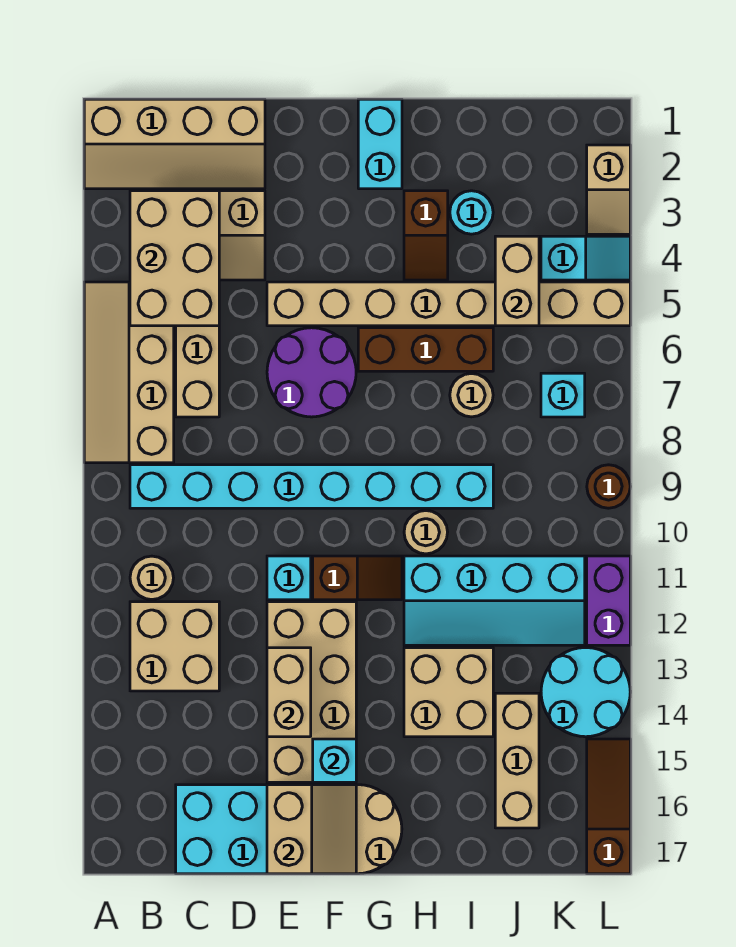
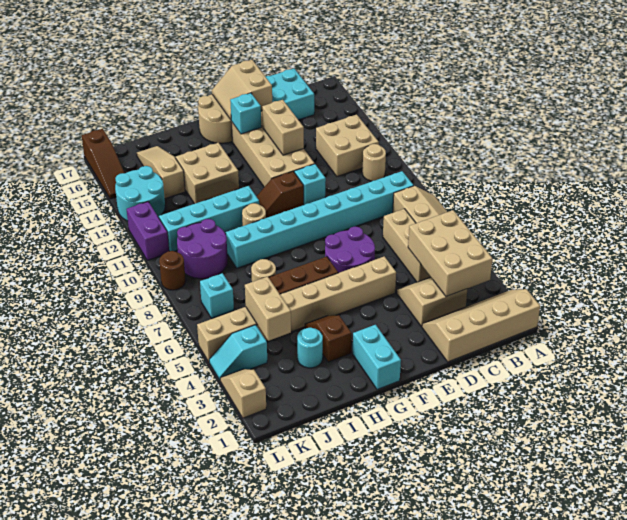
none -> purple round brick J9:K10 level 1
tan brick J14:J16 level 1 -> tan slope J14:J16 level 1 top 14

